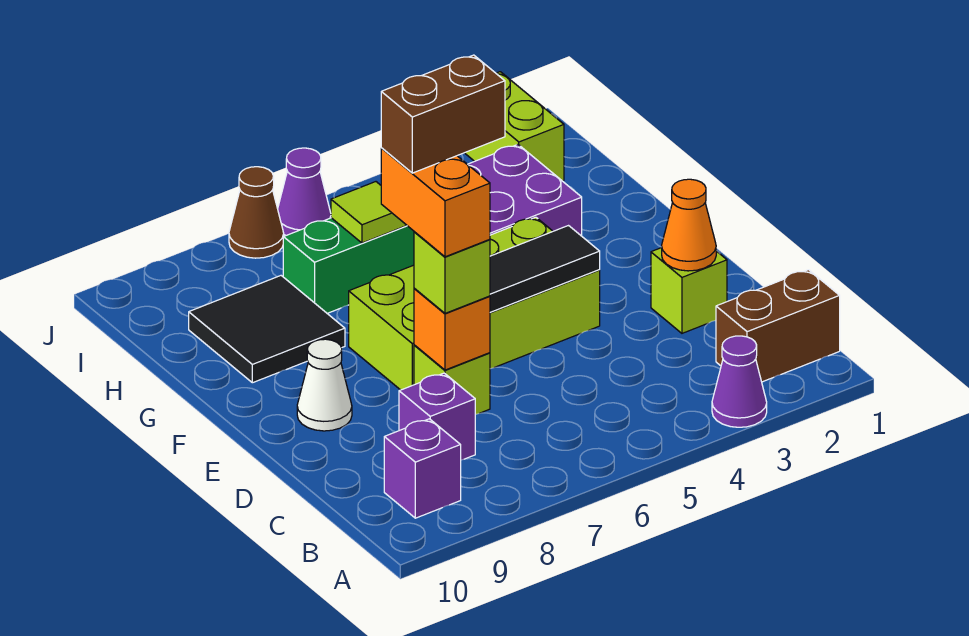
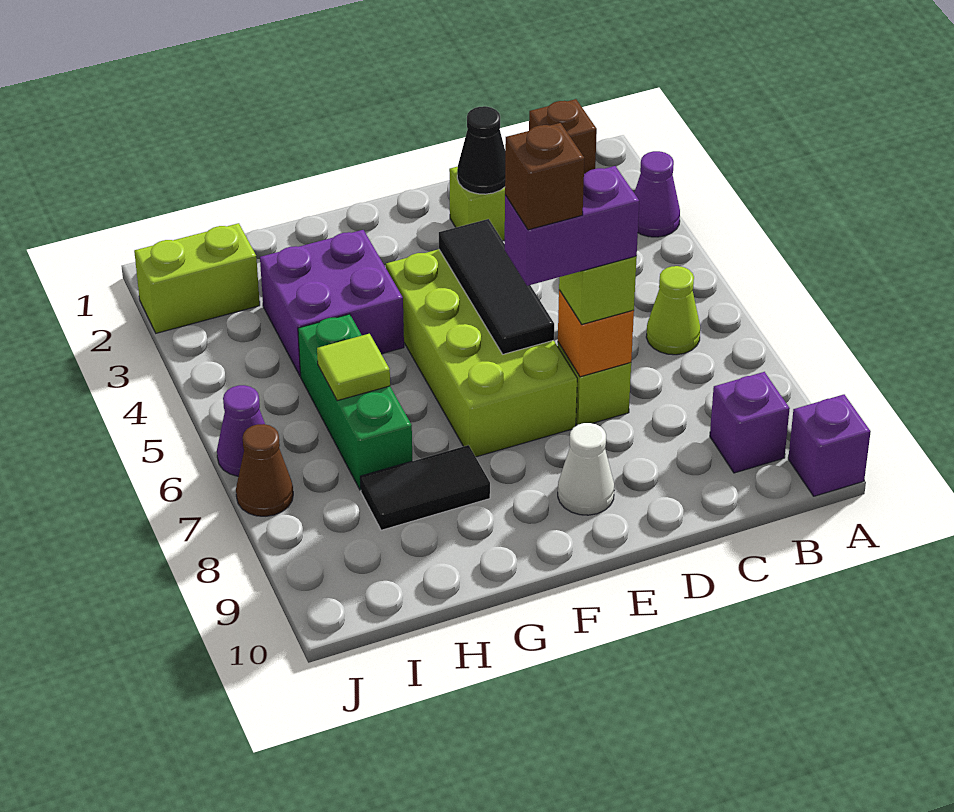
brown brick B1:B2 level 1 -> brown brick B1 level 1
none -> lime cone B6 level 1
purple brick C8 level 1 -> purple brick A10 level 1
orange cone D2 level 2 -> black cone D2 level 2
orange brick D7:E7 level 4 -> purple brick D7:E7 level 4
brown brick E6:E7 level 5 -> brown brick E7 level 5
black tile G8:H9 level 1 -> black tile G8:H8 level 1

